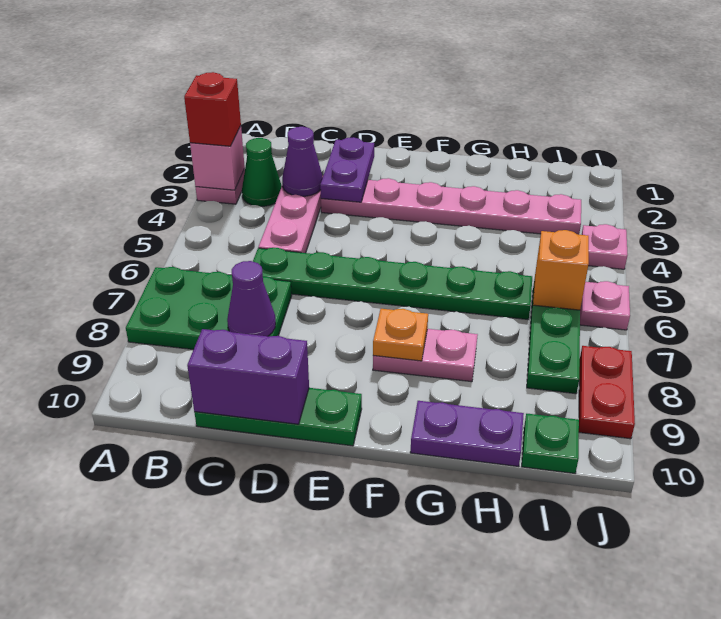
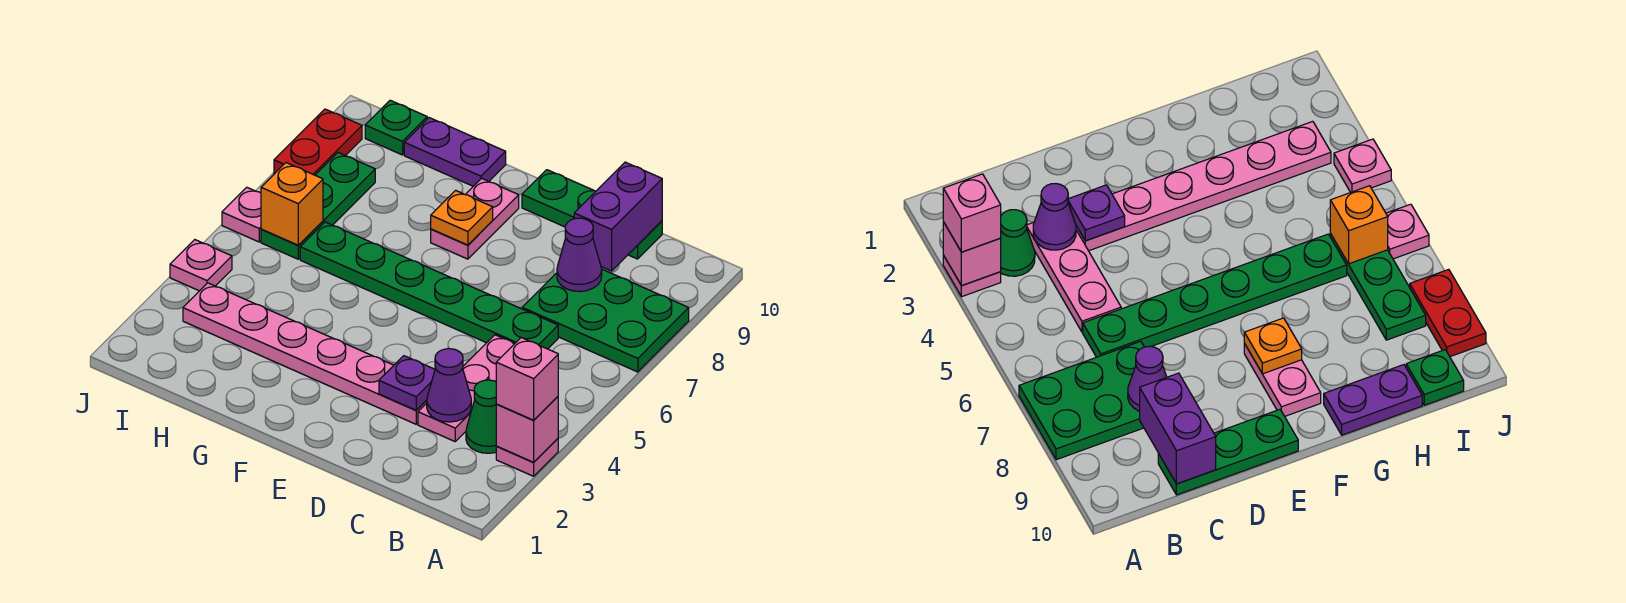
red brick A3 level 3 -> pink brick A3 level 3
purple brick C10:D10 level 2 -> purple brick C9:C10 level 2
purple plate D2:D3 level 2 -> purple plate D3 level 2
pink plate F8:G8 level 1 -> pink plate F8:F9 level 1

